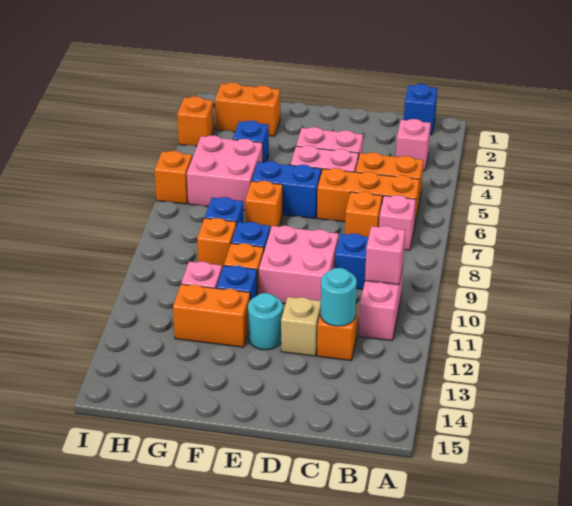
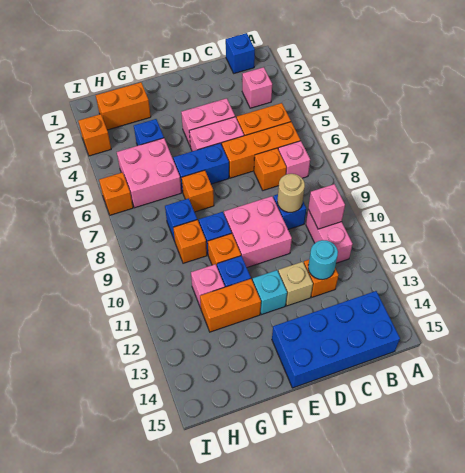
none -> blue brick B14:E15 level 1
none -> tan round brick C9 level 2
cyan round brick E12 level 1 -> cyan brick E12 level 1

